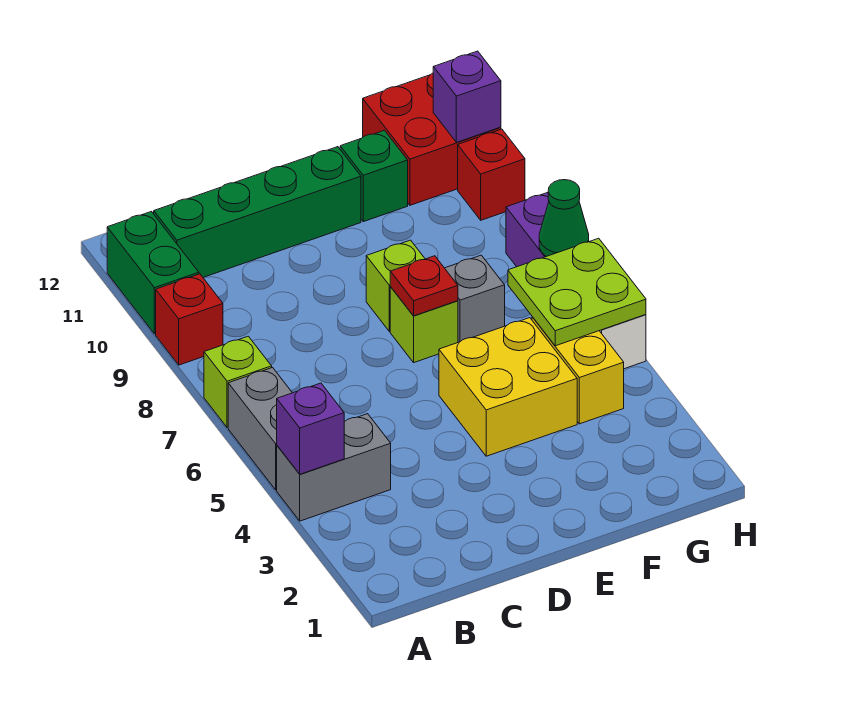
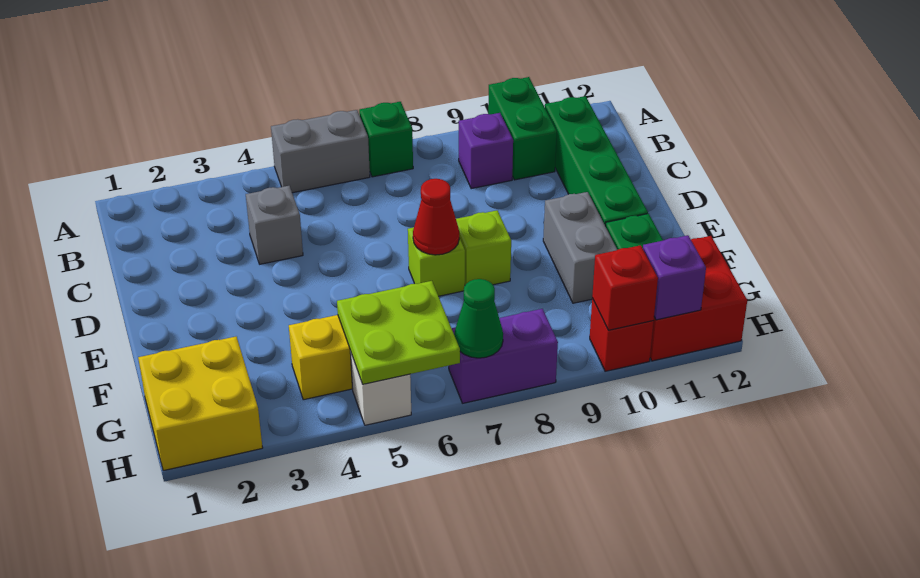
grey brick A4:B4 level 1 -> grey brick E10:F10 level 1
purple brick A4 level 2 -> purple brick B9 level 1
lime brick A7 level 1 -> green brick A7 level 1
red brick A9 level 1 -> red brick H10 level 2
green brick A10:A11 level 1 -> green brick A10:B10 level 1
yellow brick E4:F5 level 1 -> yellow brick G1:H2 level 1
red plate E7 level 2 -> red cone E7 level 2
grey brick F7 level 1 -> grey brick C4 level 1

